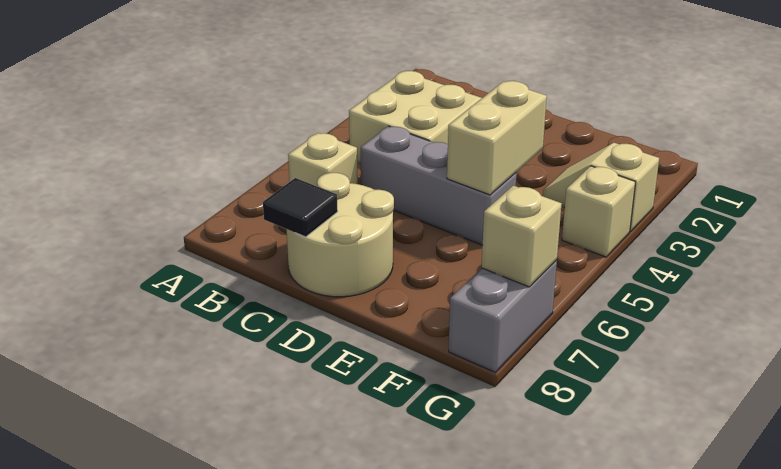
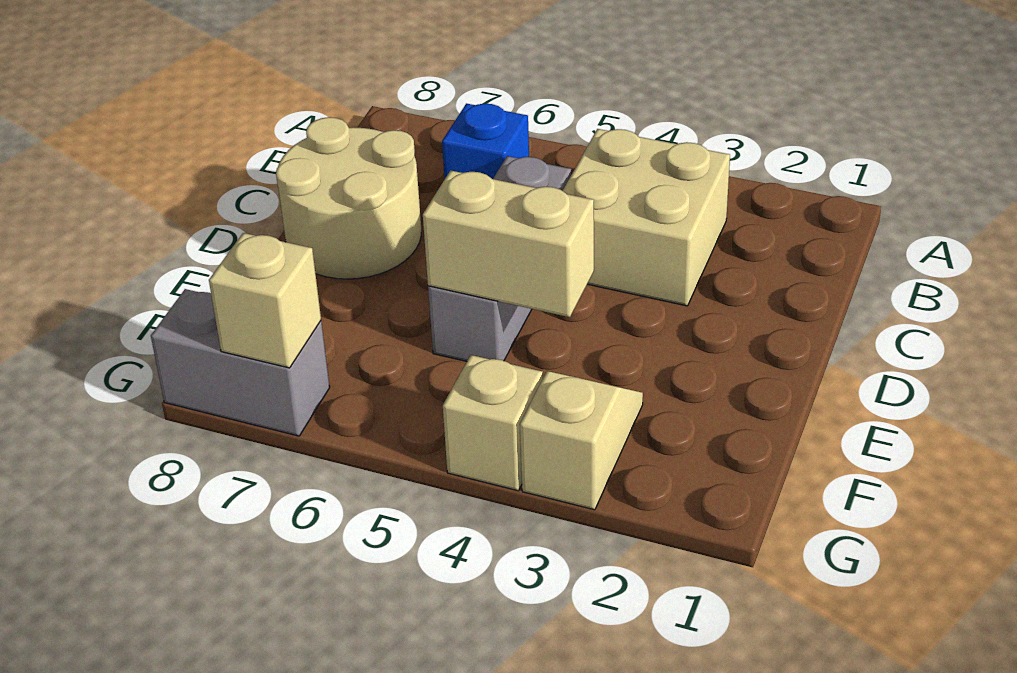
tan brick B6 level 1 -> blue brick B6 level 1
black tile C8 level 2 -> none

